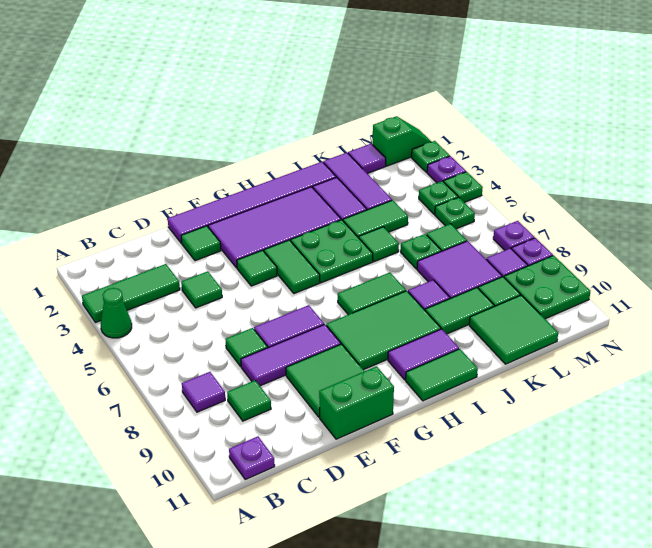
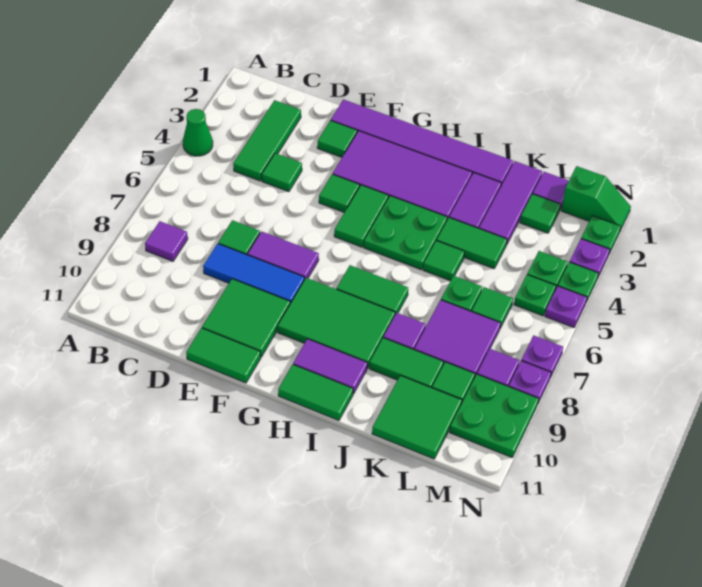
green tile A3:C3 level 1 -> green tile C2:C4 level 1
purple plate B11 level 1 -> purple plate N5 level 1
green tile C9 level 1 -> green tile L2 level 1
purple tile D8:F8 level 1 -> blue tile D8:F8 level 1
green brick E11:F11 level 1 -> green tile E11:F11 level 1

